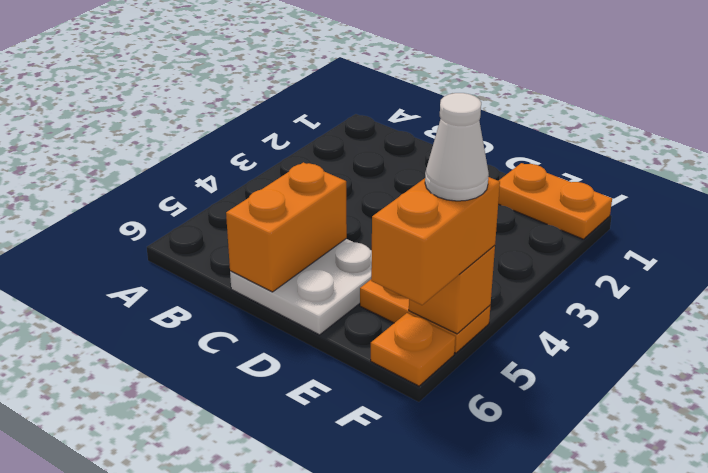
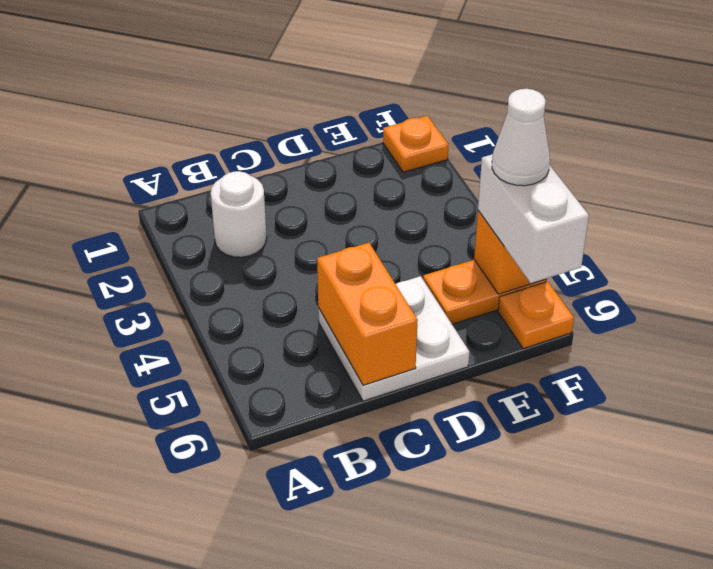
none -> white round brick B2 level 1
orange plate E1:F1 level 1 -> orange plate F1 level 1
orange brick F5:F6 level 3 -> white brick F5:F6 level 3

